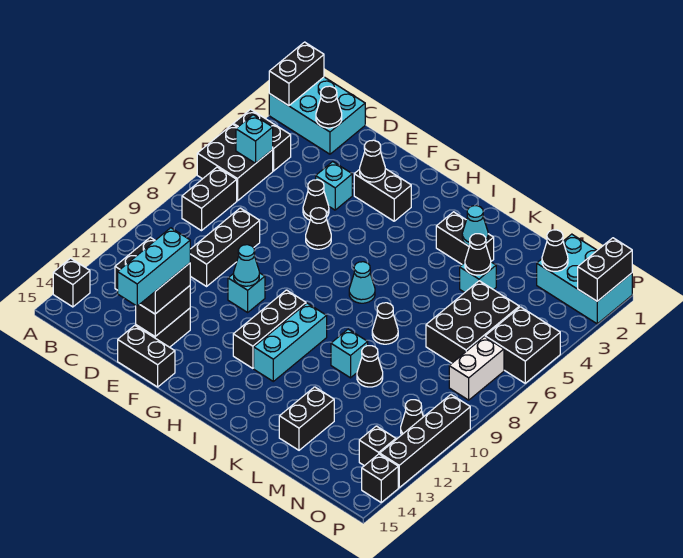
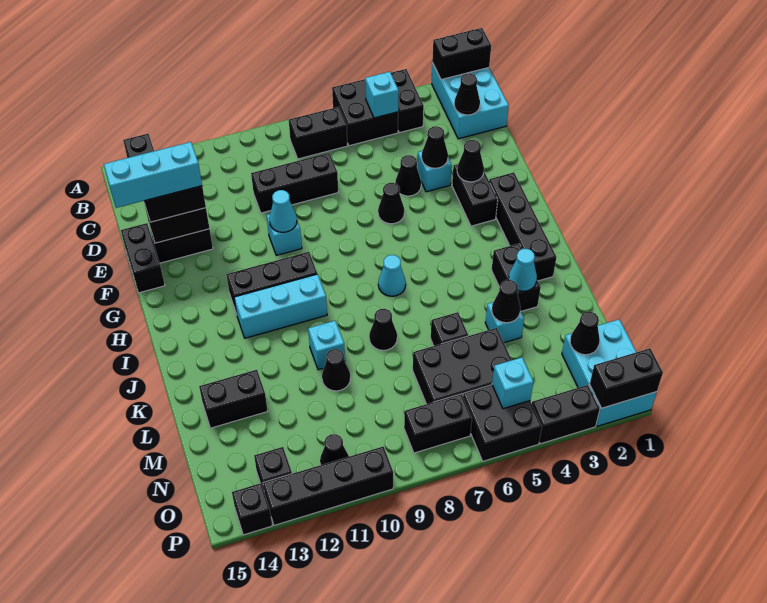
none -> black cone E4 level 2
none -> black brick G2:J2 level 1
none -> black brick L6 level 1
none -> cyan brick O5 level 2
white brick O7:O8 level 1 -> black brick O7:O8 level 1
none -> black brick P3:P4 level 1

